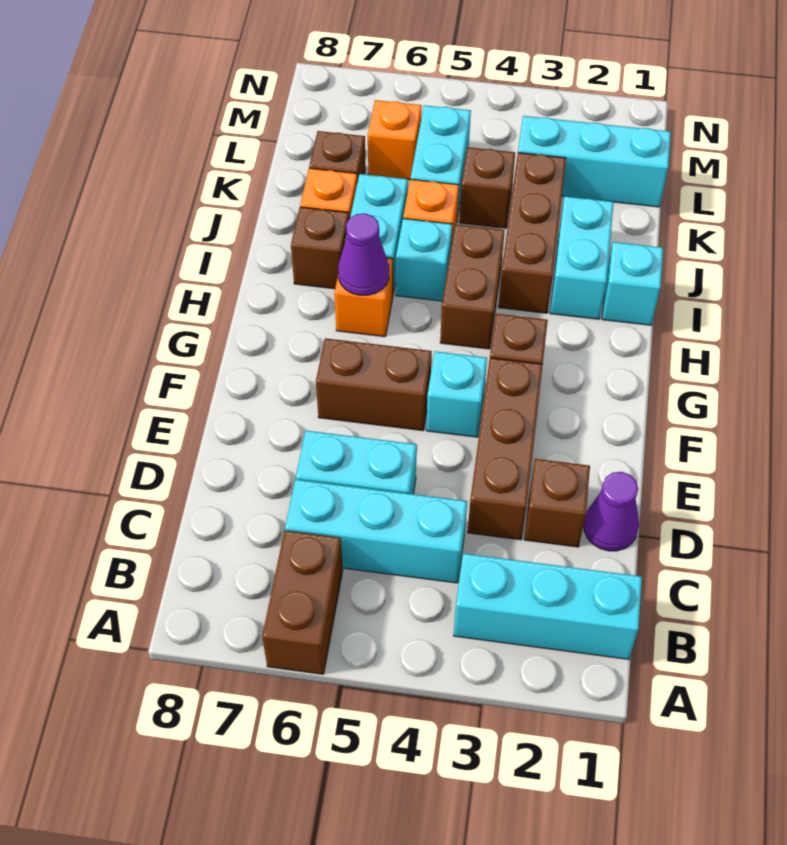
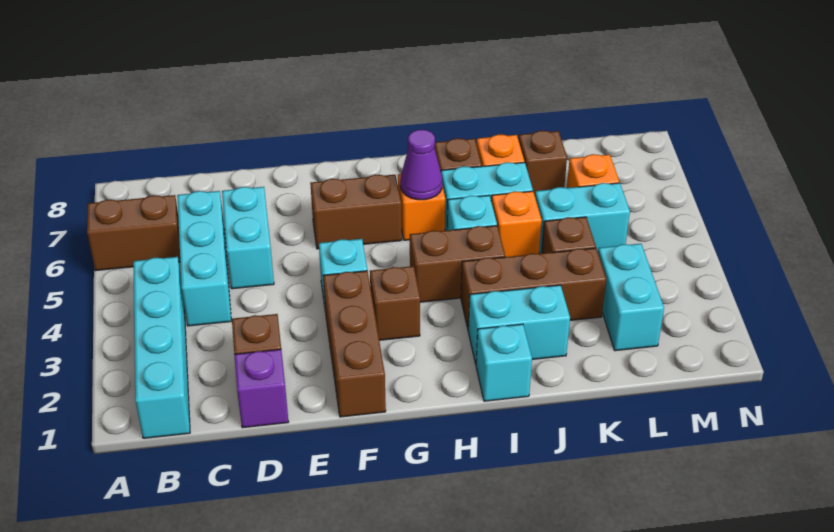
cyan brick B1:B3 level 1 -> cyan brick B1:B4 level 1
purple cone D1 level 1 -> purple brick D1 level 1
brown brick D3:F3 level 1 -> brown brick F1:F3 level 1
brown brick F5:F6 level 1 -> brown brick F6:G6 level 1
cyan brick L1:L3 level 1 -> cyan brick L2:L3 level 1

